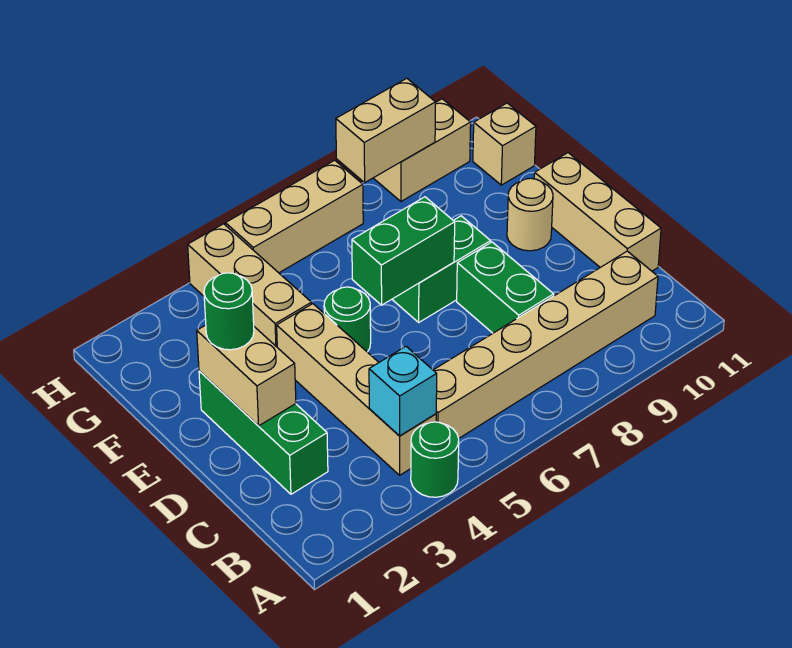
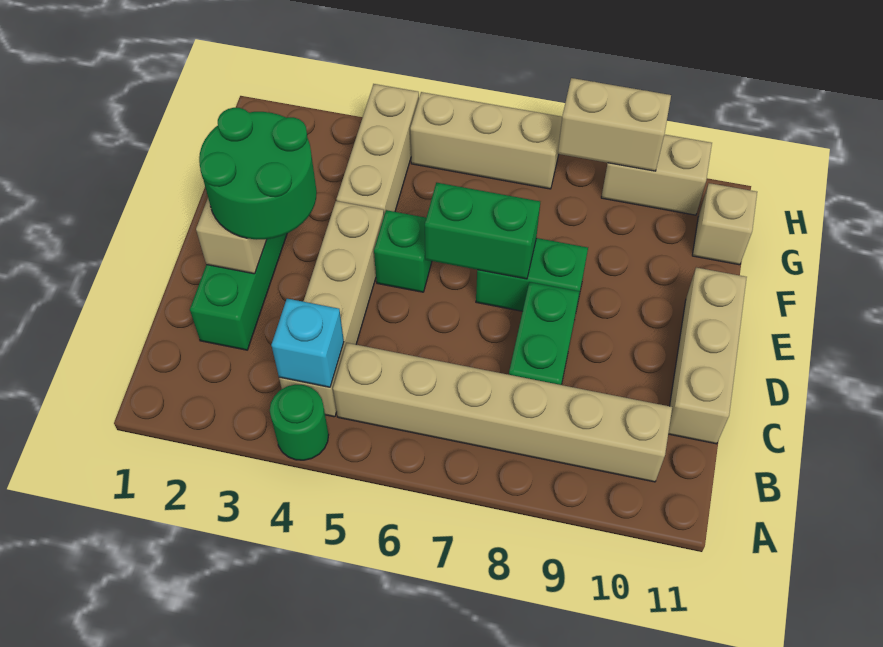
green round brick E2 level 3 -> green round brick D2:E3 level 3
green round brick E5 level 1 -> green brick E5 level 1
tan round brick E10 level 1 -> none

